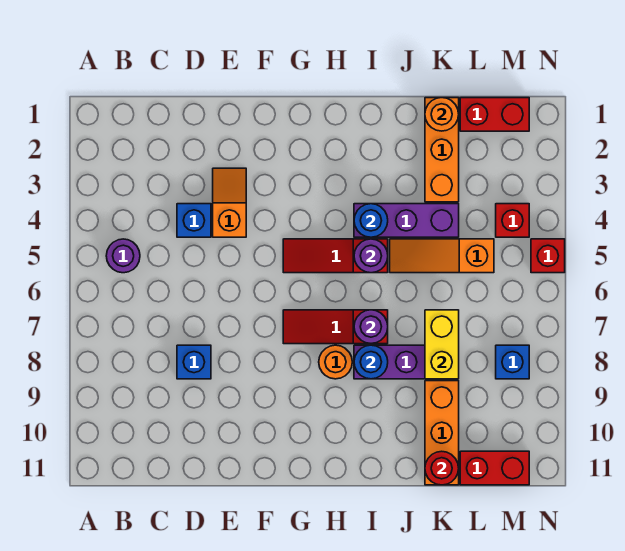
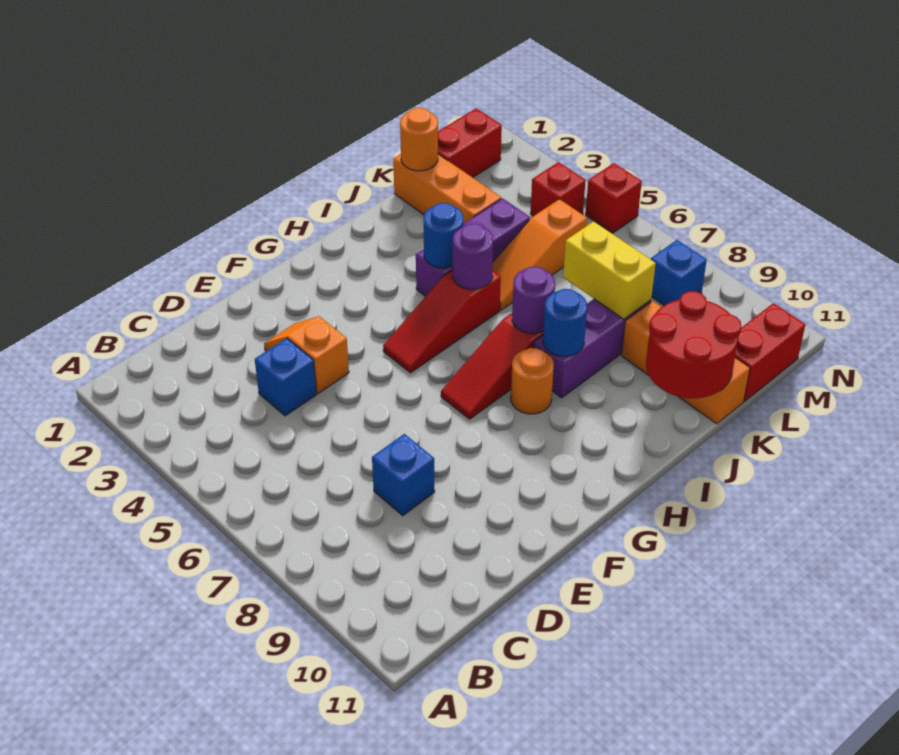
purple round brick B5 level 1 -> none
red round brick K11 level 2 -> red round brick J10:K11 level 2

